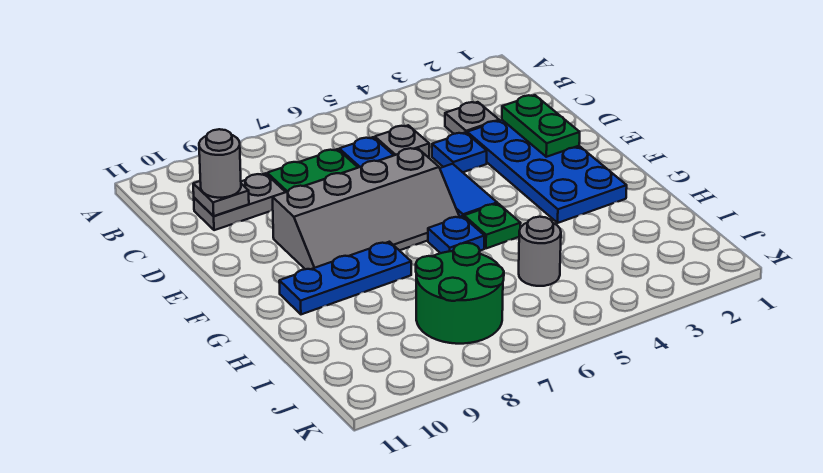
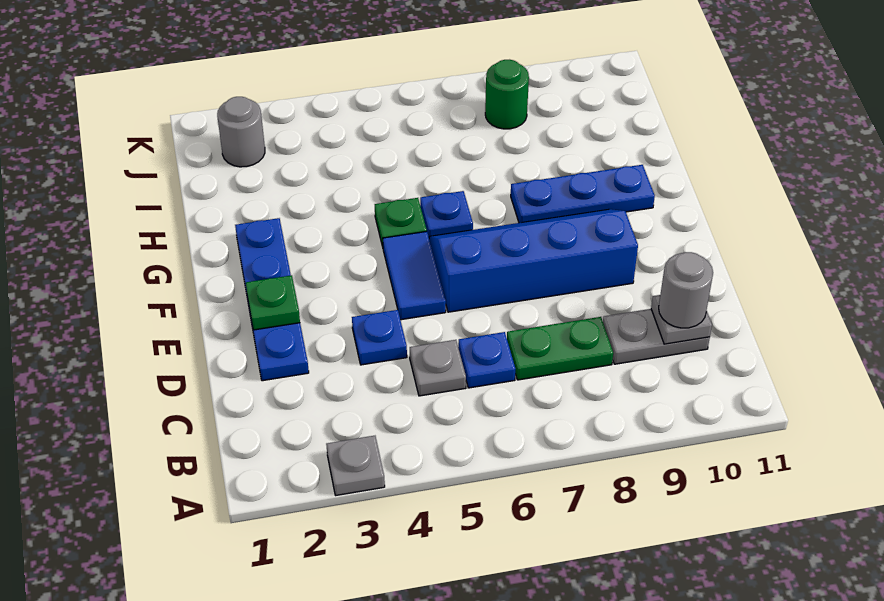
grey plate C3 level 1 -> grey plate A3 level 1
blue plate D2:G3 level 1 -> blue plate D2:G2 level 1
green plate D2:E2 level 2 -> green plate E2 level 2
grey slope E6:F9 level 1 top E -> blue slope E6:F9 level 1 top E
grey round brick I5 level 1 -> grey round brick J2 level 1
green round brick I7:J8 level 1 -> green round brick J8 level 1

